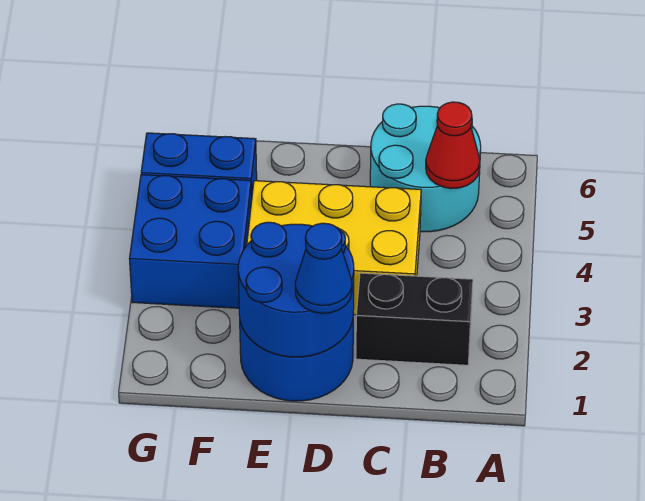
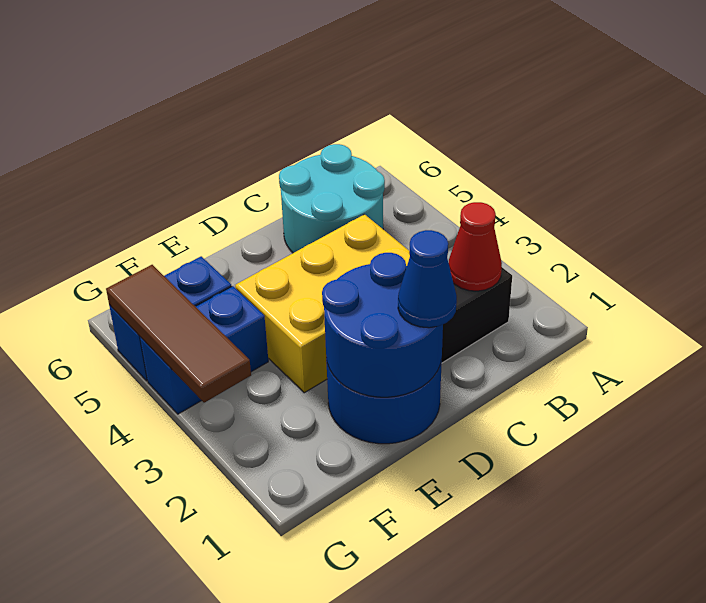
red cone B5 level 2 -> red cone B2 level 2
blue brick F3:G4 level 1 -> blue brick F4:G4 level 1
none -> brown tile G3:G5 level 2

